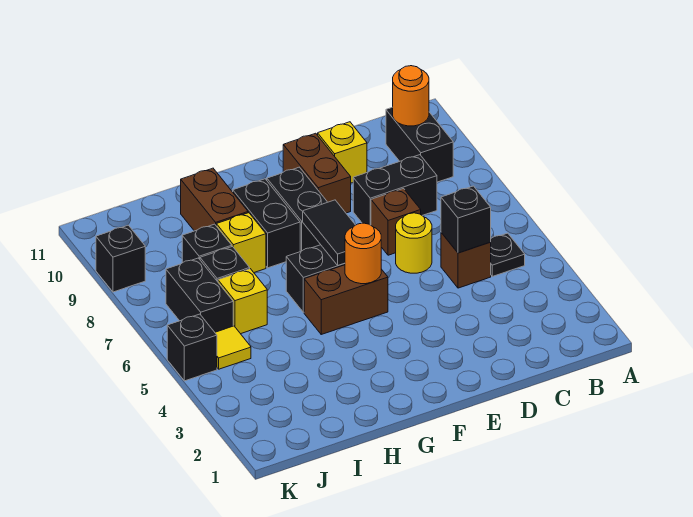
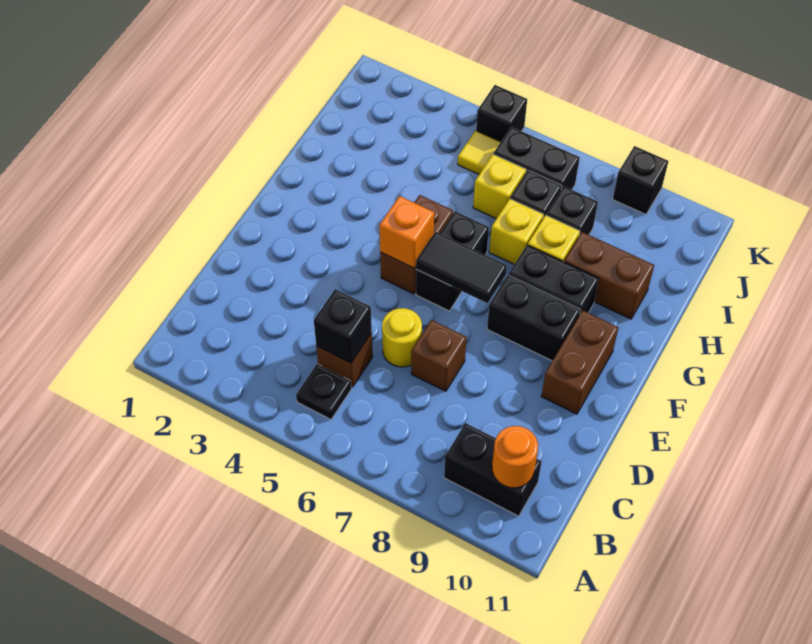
black brick C8:D8 level 1 -> none
yellow brick D10 level 1 -> yellow brick H7 level 1
brown brick E9:E10 level 1 -> brown brick E10:F10 level 1
orange round brick F5 level 2 -> orange brick F5 level 2

